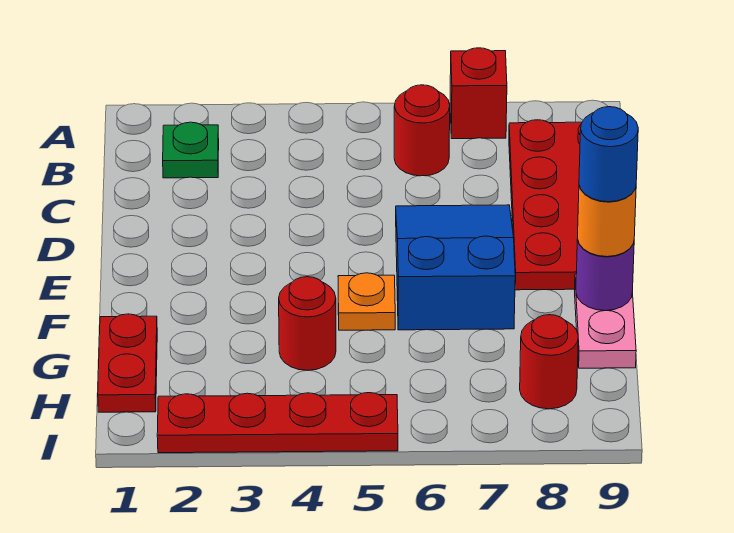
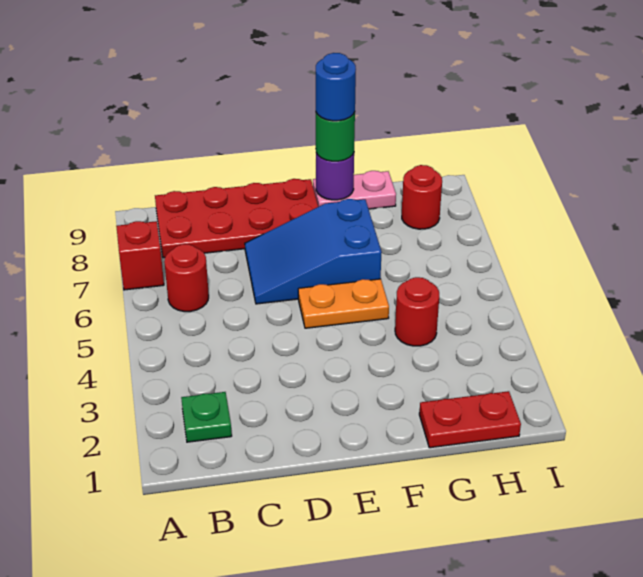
orange plate F5 level 1 -> orange plate E5:F5 level 1
orange round brick F9 level 3 -> green round brick F9 level 3
red plate I2:I5 level 1 -> none

